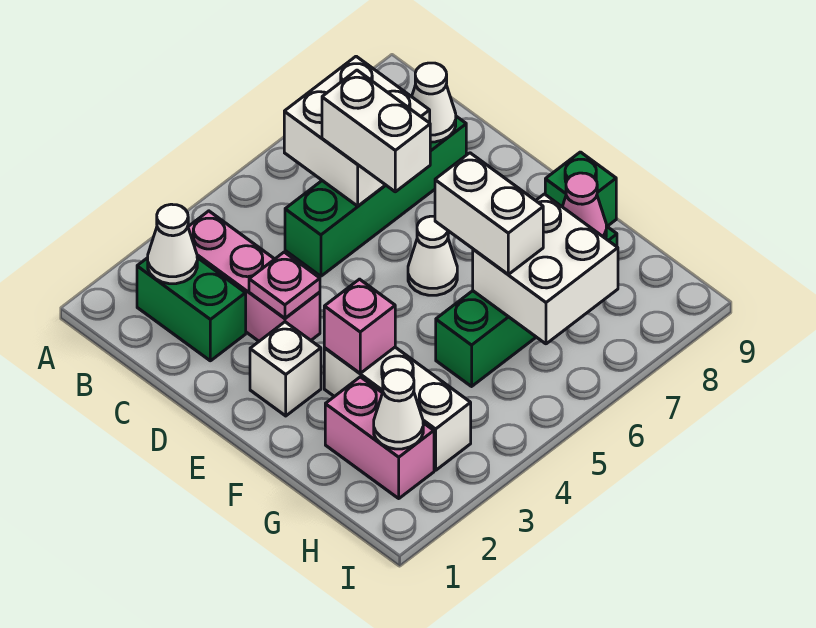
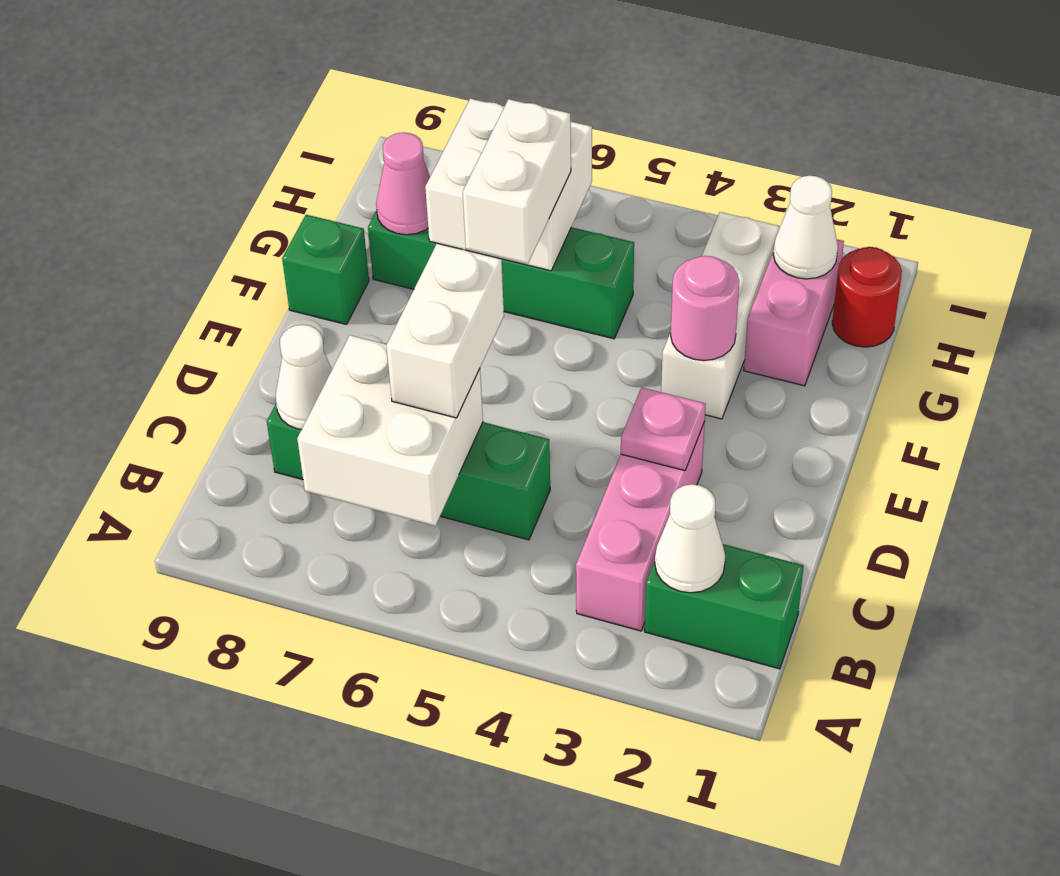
green brick B2:C2 level 1 -> green brick B1:B2 level 1
white brick E2 level 1 -> none
white cone E6 level 1 -> none
pink brick F3 level 2 -> pink round brick F3 level 2
none -> red round brick H1 level 1

